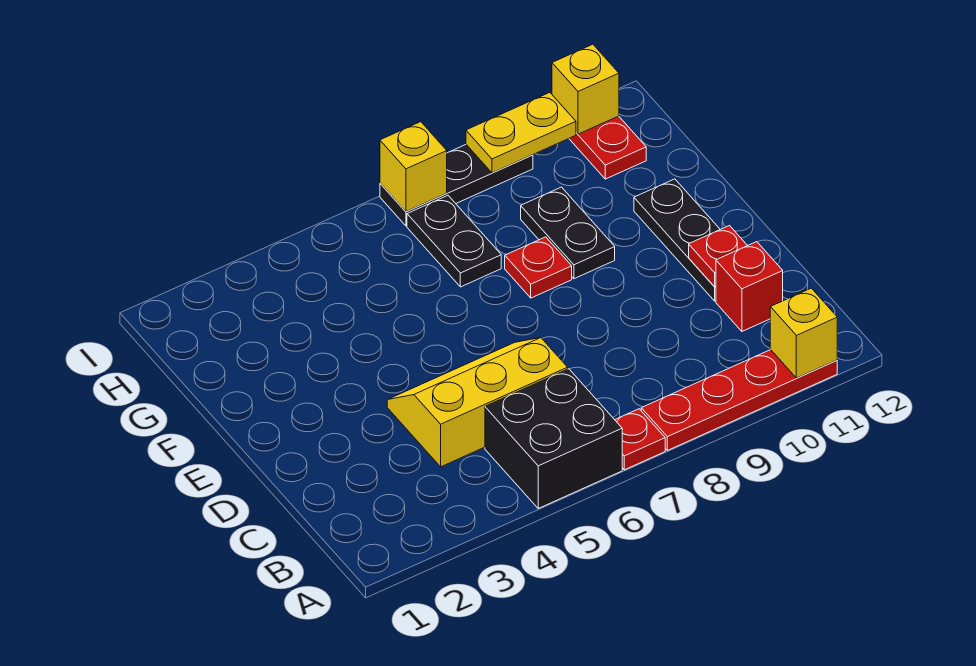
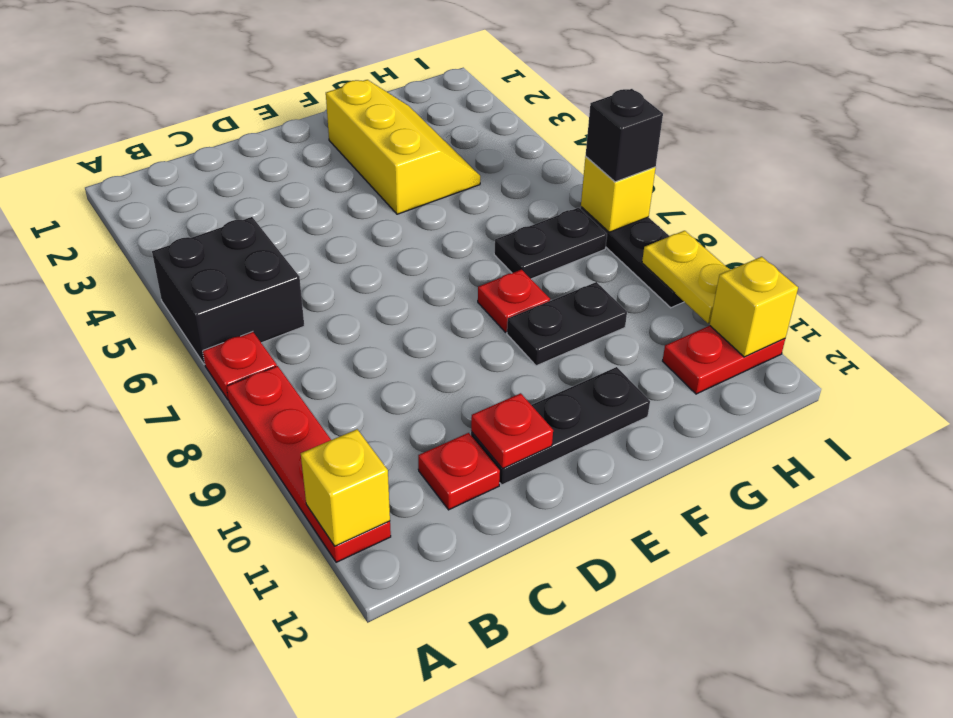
yellow slope C4:D6 level 1 top C -> yellow slope F2:G4 level 1 top F
red brick C11 level 1 -> red plate C11 level 1
none -> black brick I7 level 3

